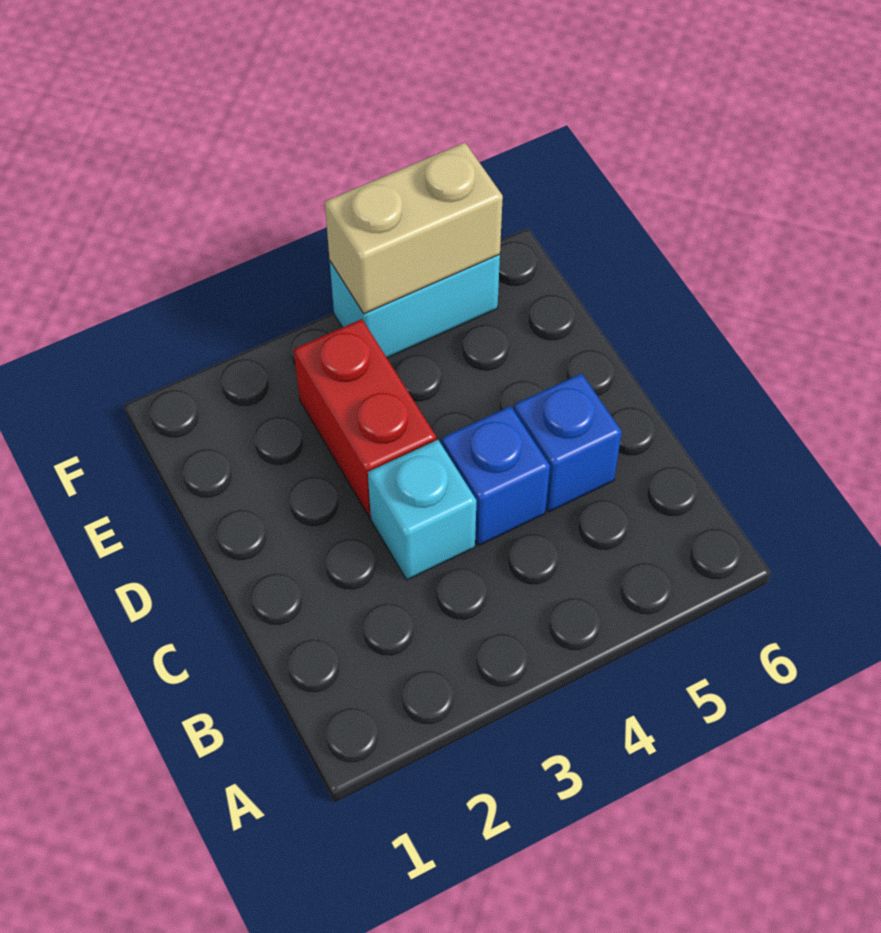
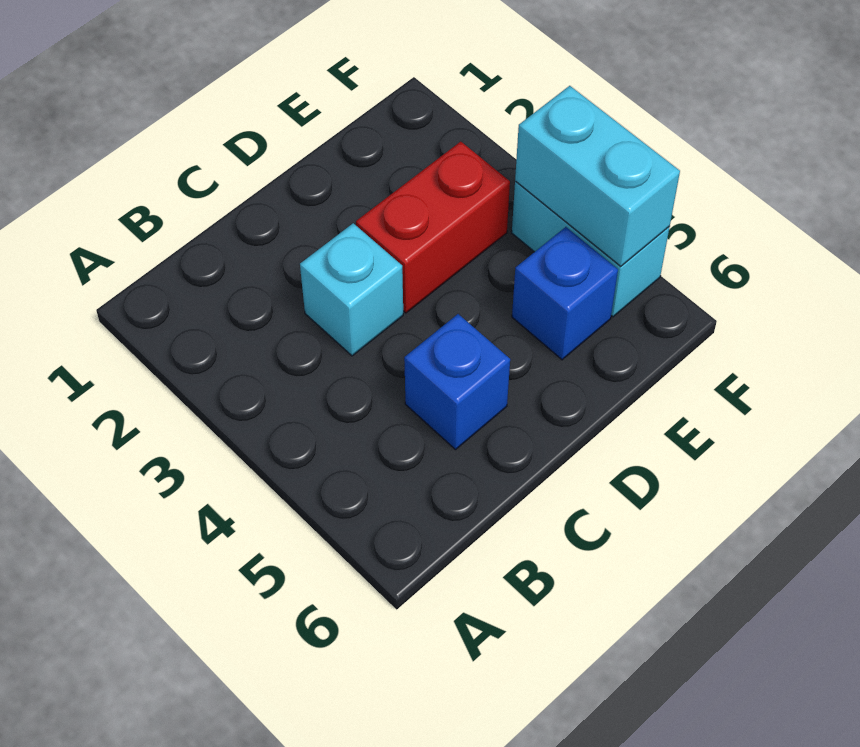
blue brick C4 level 1 -> blue brick E5 level 1
tan brick F4:F5 level 2 -> cyan brick F4:F5 level 2

